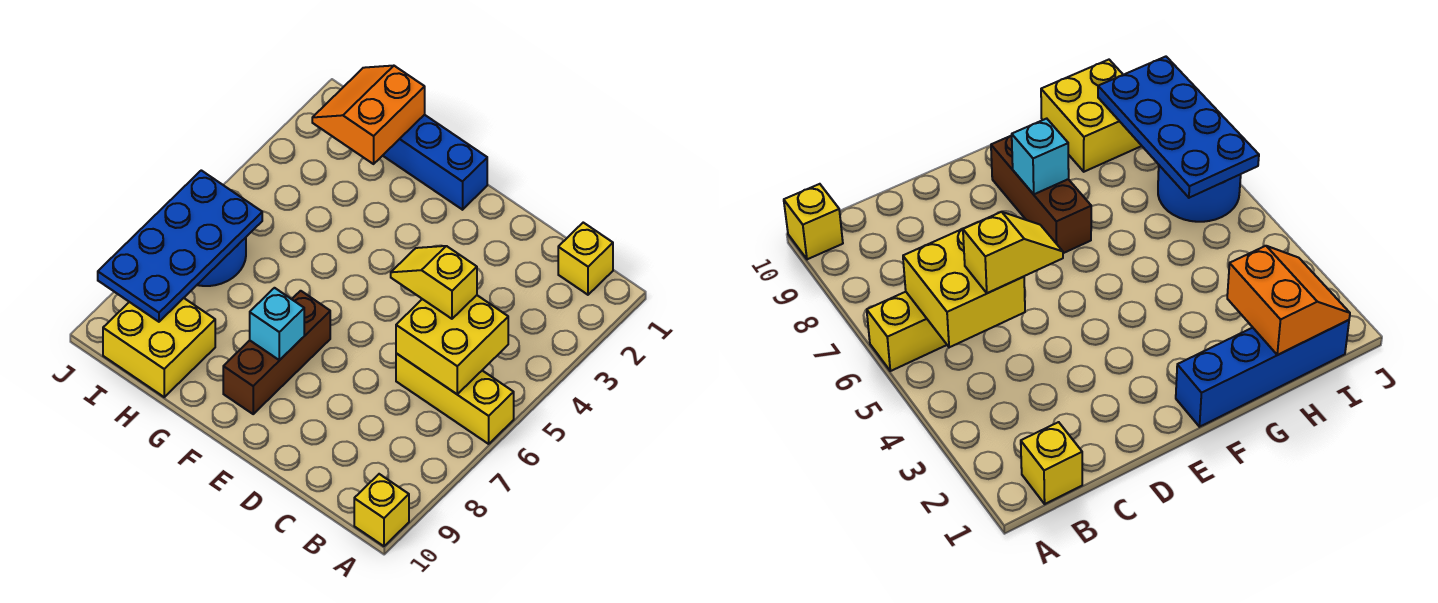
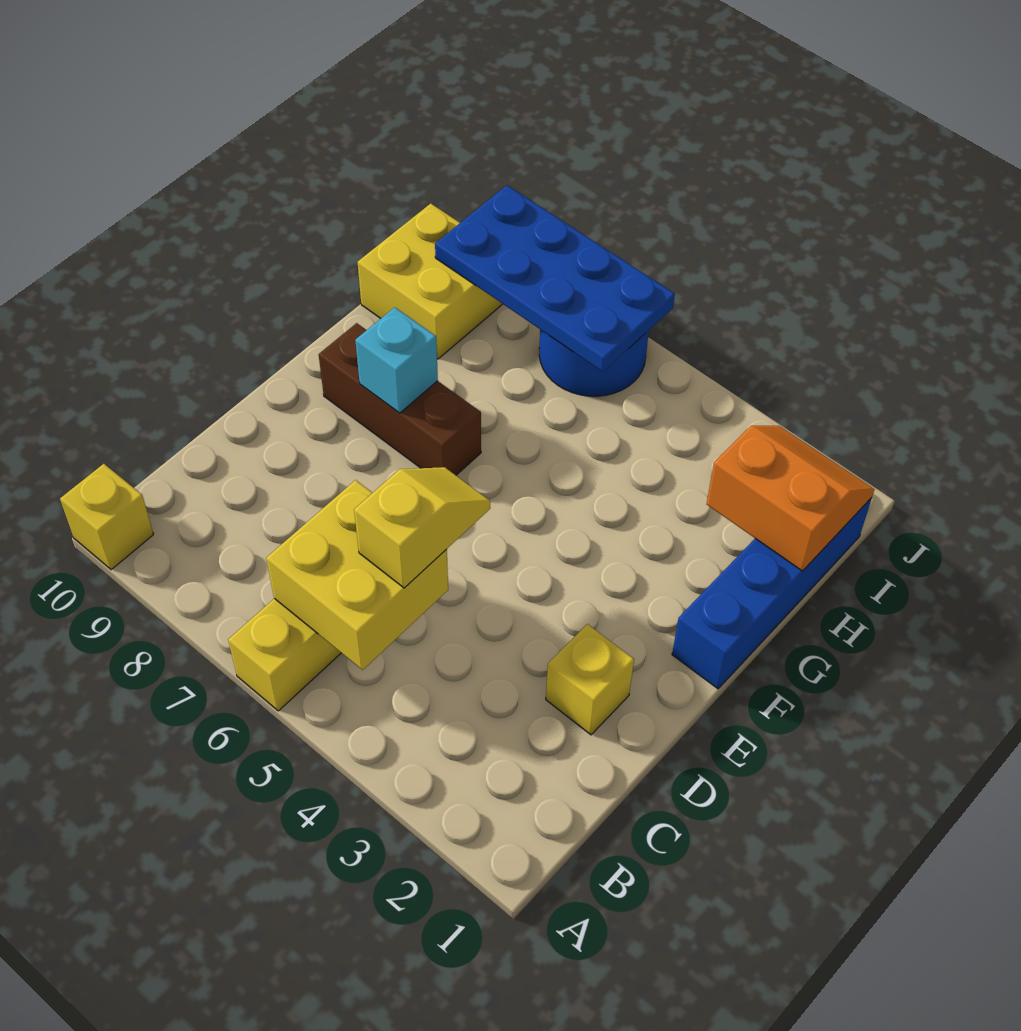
yellow brick B1 level 1 -> yellow brick D2 level 1

